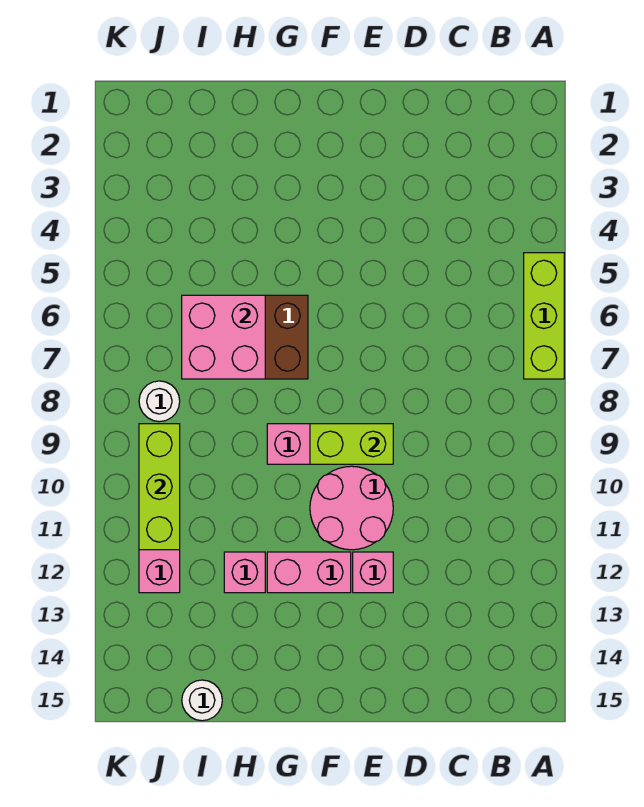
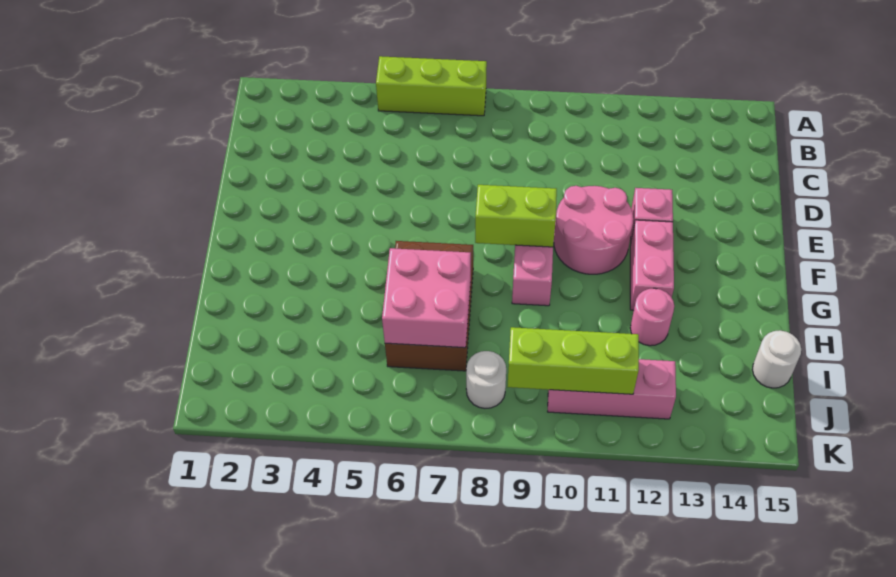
lime brick E9:F9 level 2 -> lime brick F8:F9 level 2
pink brick H12 level 1 -> pink round brick H12 level 1

